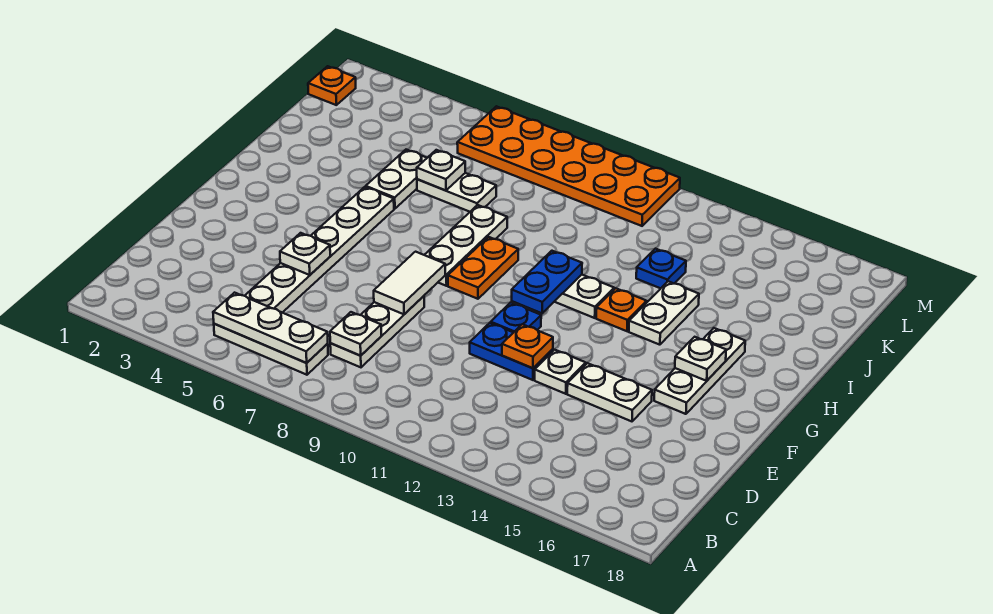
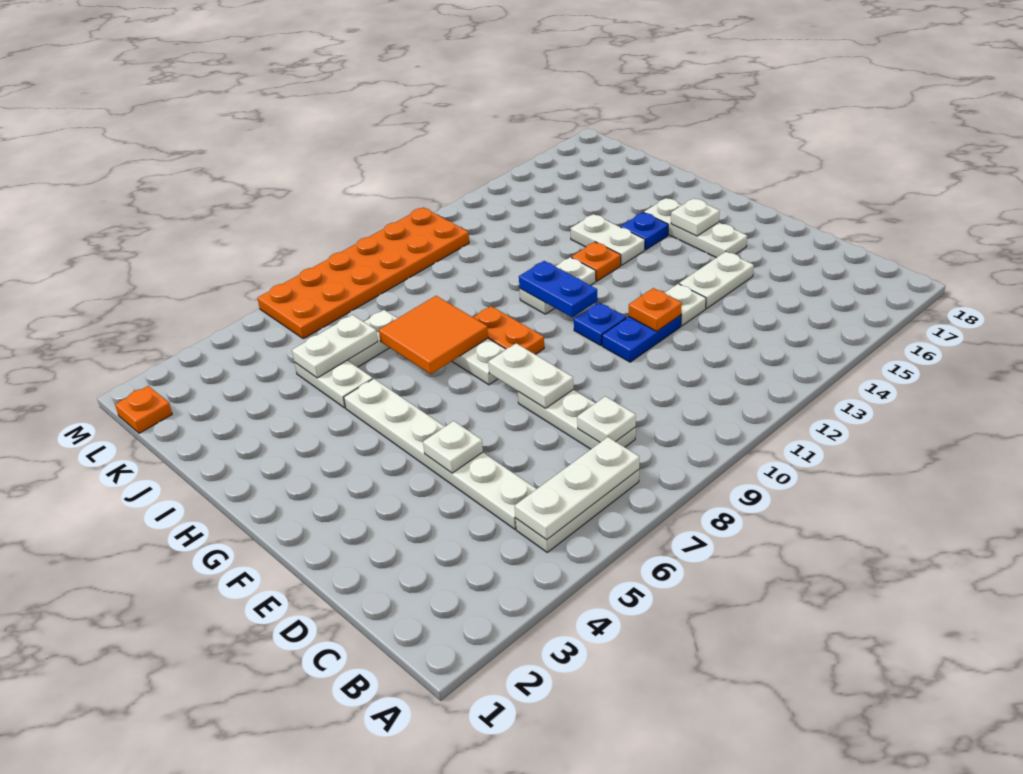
white tile E8:F8 level 2 -> white plate E8:F8 level 2
none -> orange tile H7:I8 level 2
white plate J6 level 2 -> white plate J5:J6 level 2
blue plate J13 level 1 -> blue plate H15 level 1

